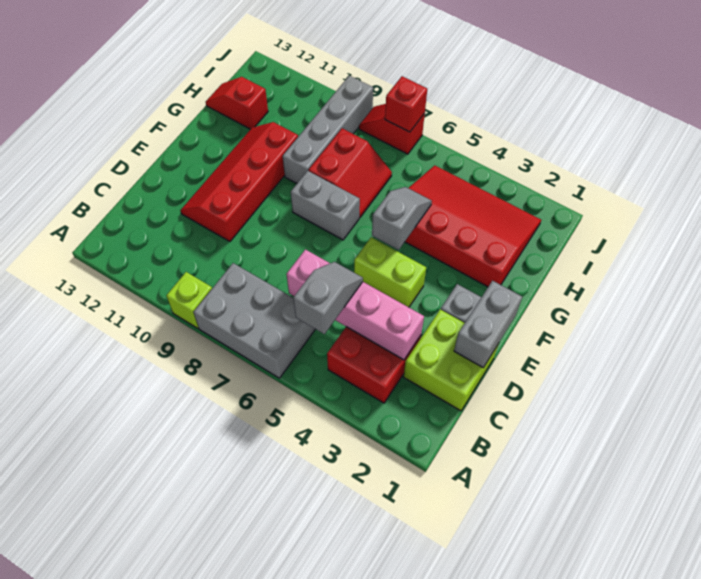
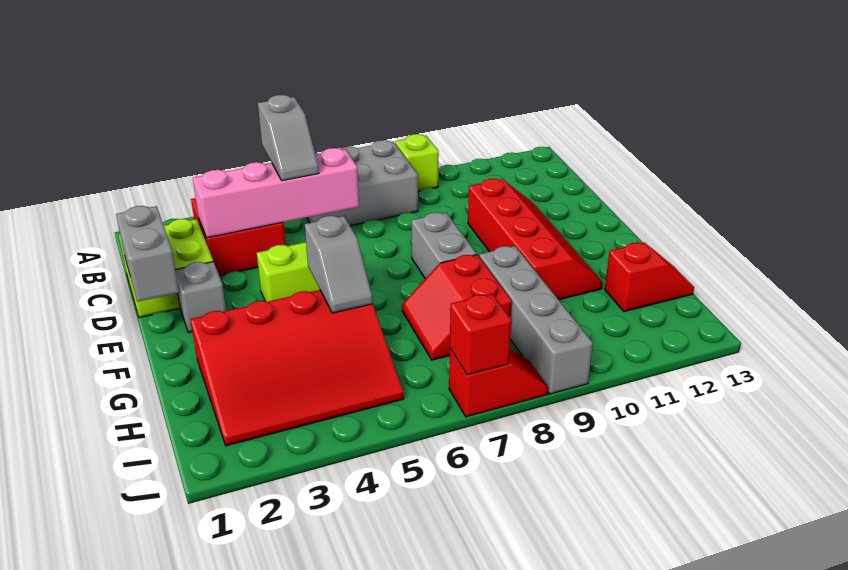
grey brick F7:F8 level 1 -> grey brick E8:F8 level 1

